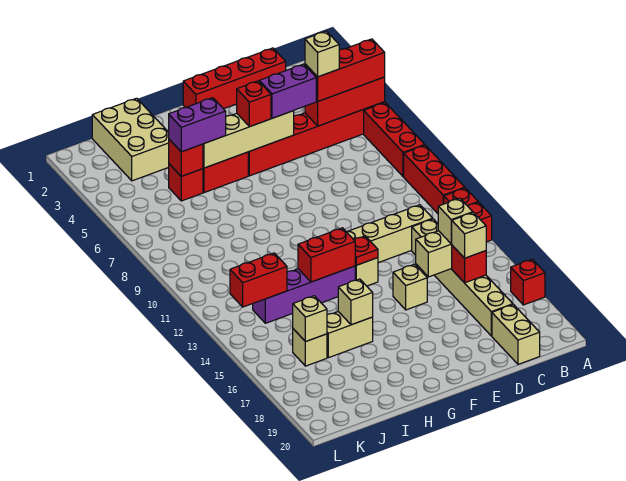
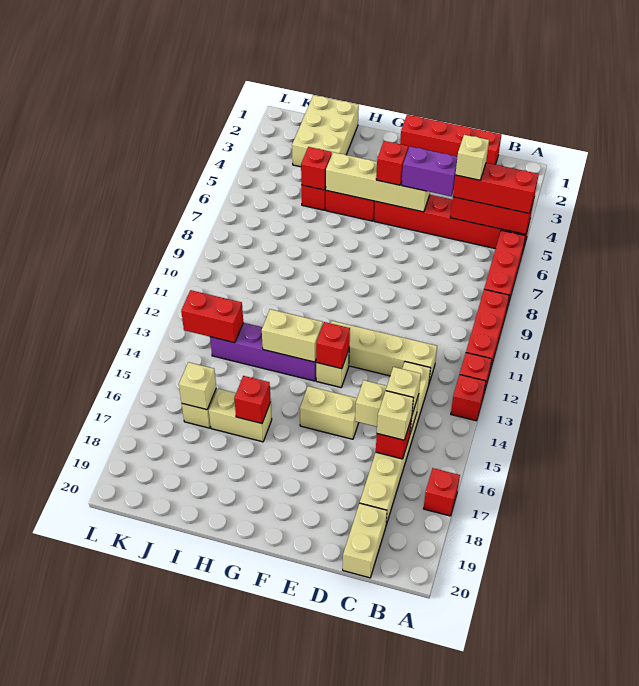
tan brick E15 level 1 -> tan brick E15:F15 level 1
red plate F13 level 2 -> red brick F13 level 2
red brick G13:H13 level 2 -> tan brick G13:H13 level 2
purple brick H5:I5 level 3 -> none
tan brick H16 level 2 -> red brick H16 level 2

